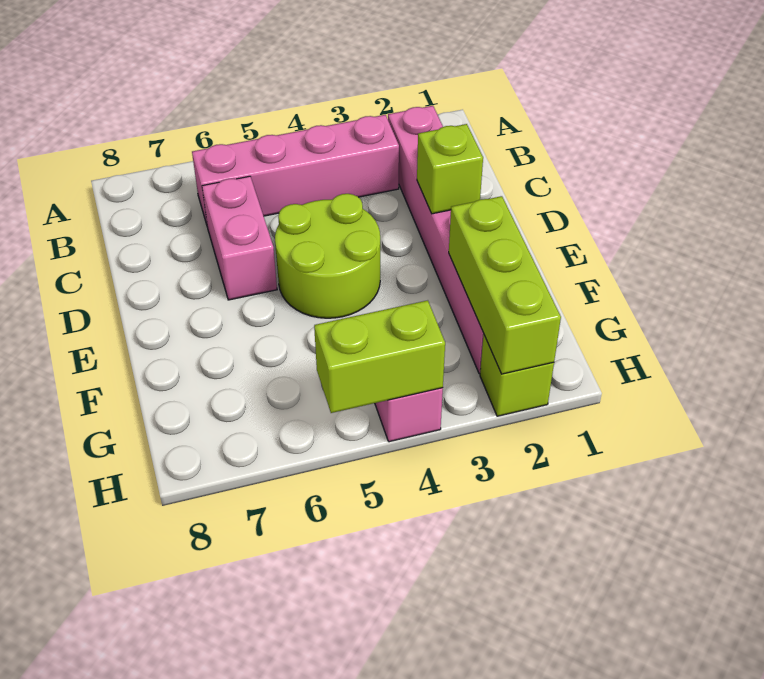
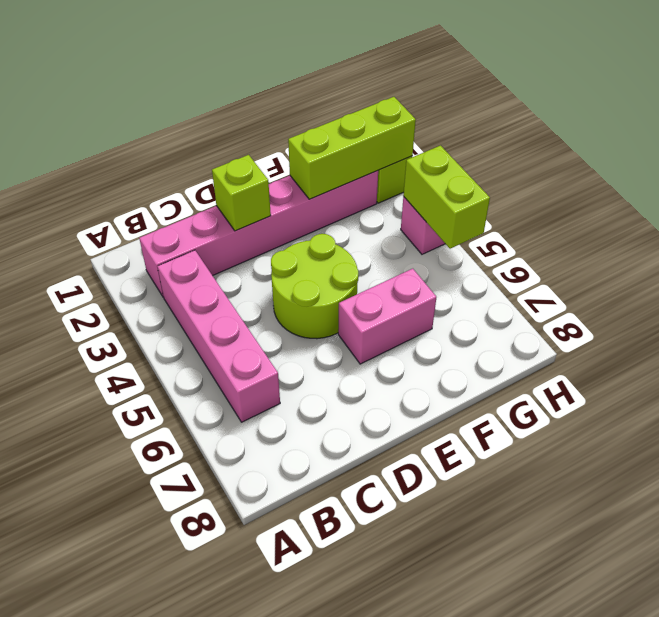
pink brick C6:D6 level 1 -> pink brick E6:F6 level 1

